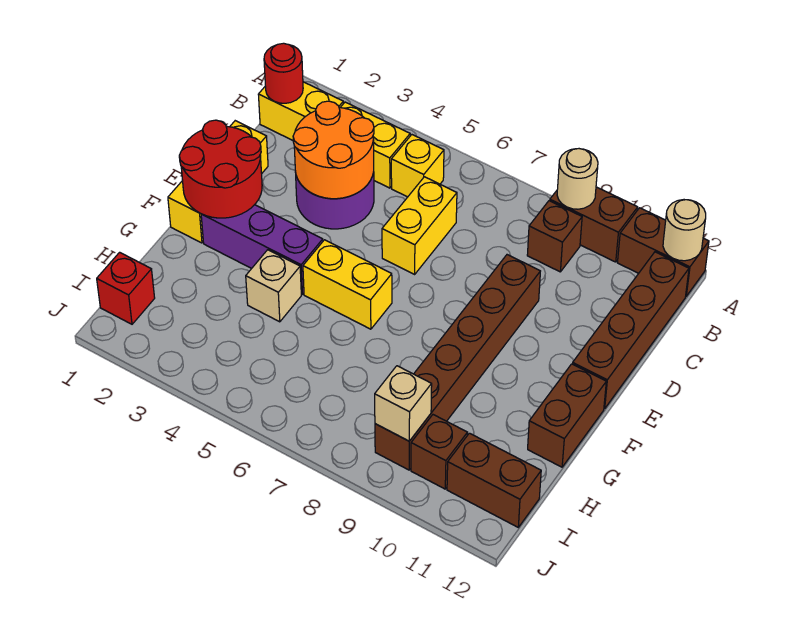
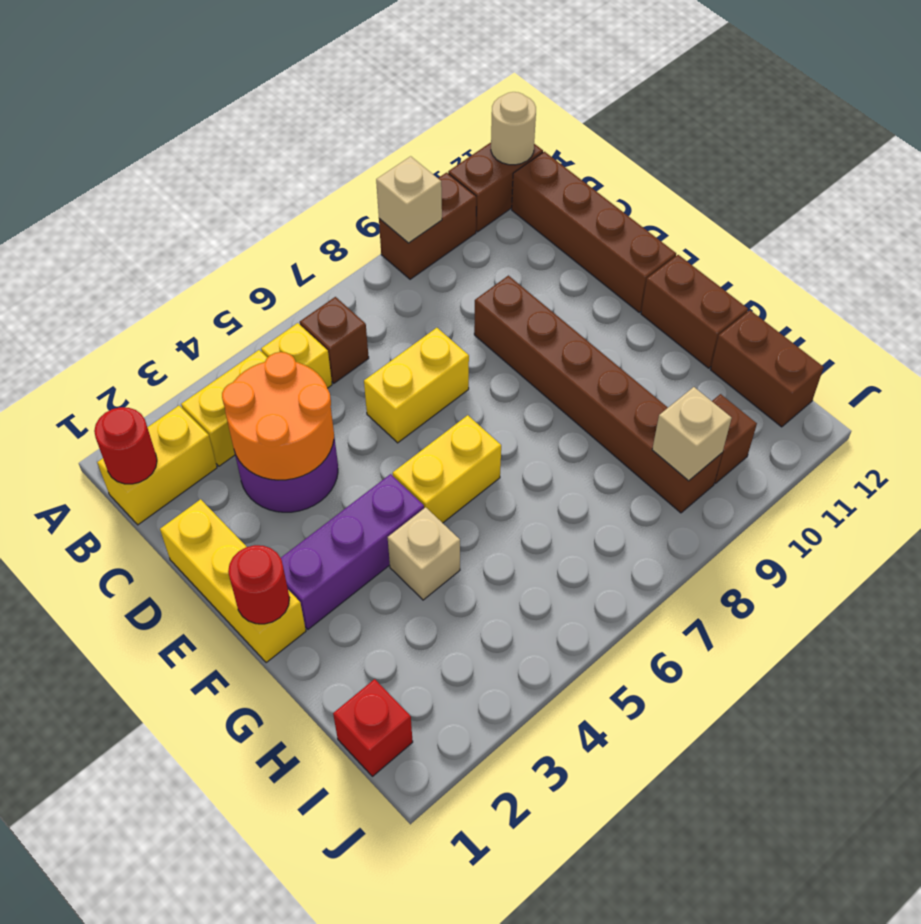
tan round brick A9 level 2 -> tan brick A9 level 2
brown brick B9 level 1 -> brown brick B6 level 1
yellow brick C6:D6 level 1 -> yellow brick D6:D7 level 1
red round brick E1:F2 level 2 -> red round brick F1 level 2
brown brick I11:I12 level 1 -> brown brick H12:I12 level 1

